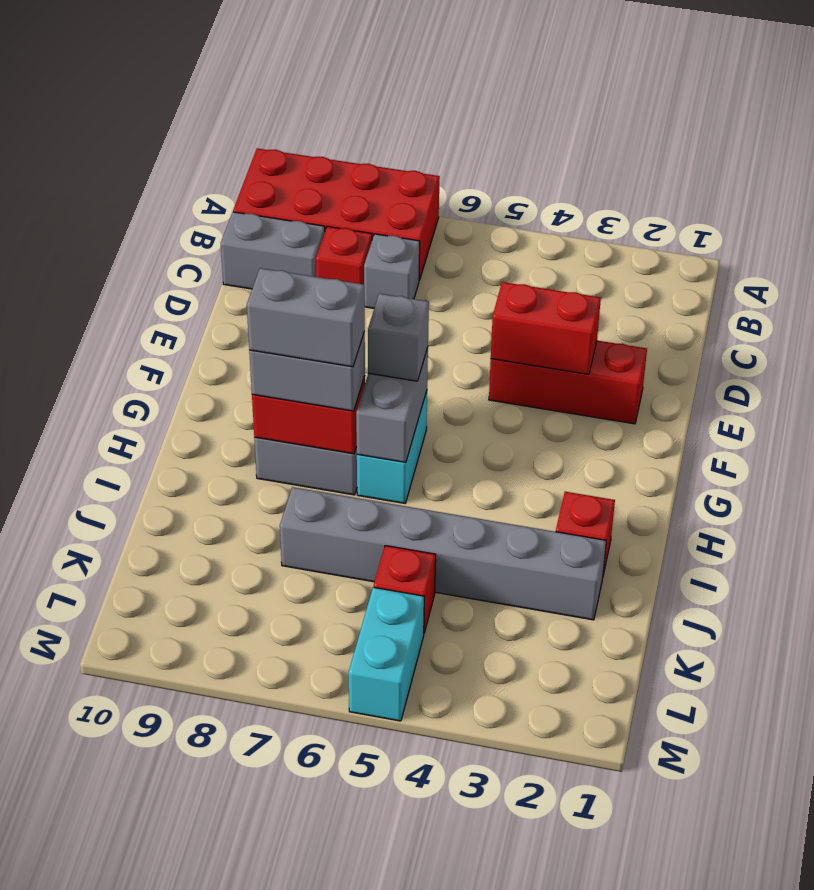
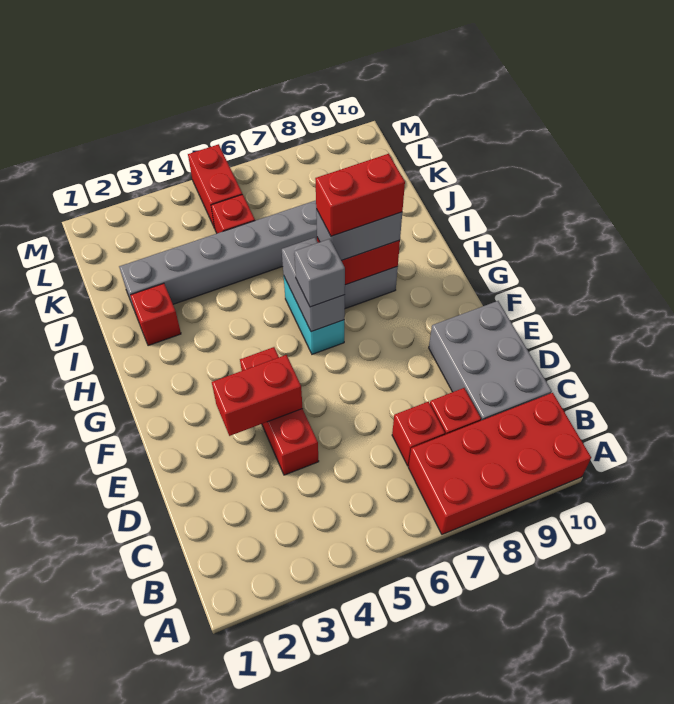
grey brick C7 level 1 -> red brick C7 level 1
grey brick C9:C10 level 1 -> grey brick C9:E10 level 1
red brick E2:E4 level 1 -> red brick D4:F4 level 1
grey brick H7:H8 level 4 -> red brick H7:H8 level 4
cyan brick L5:M5 level 1 -> red brick L5:M5 level 1

